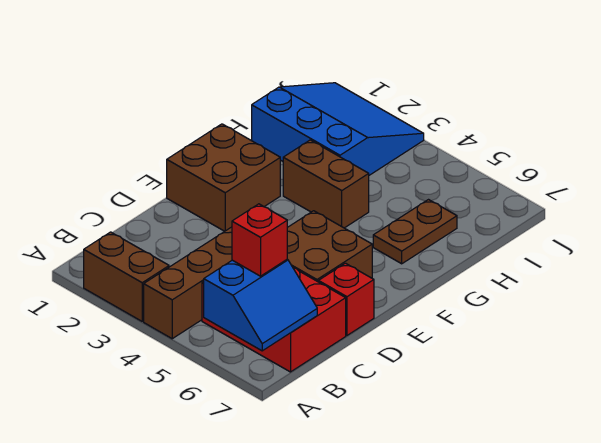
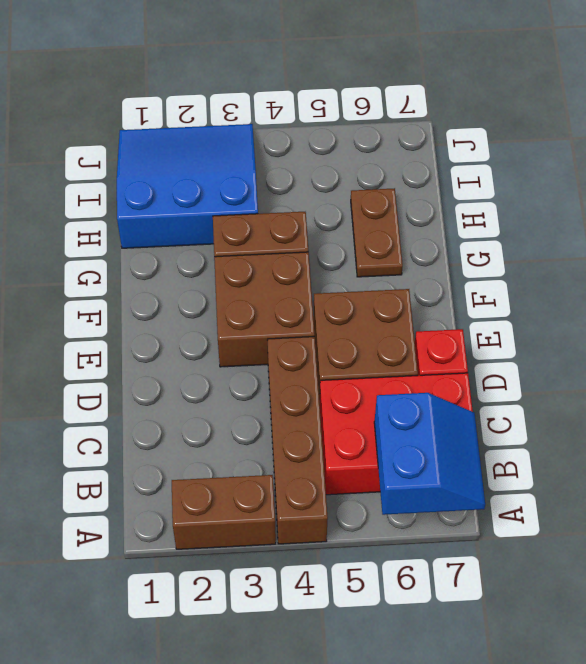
red brick B6 level 3 -> none
brown brick E1:F2 level 1 -> brown brick E3:F4 level 1

